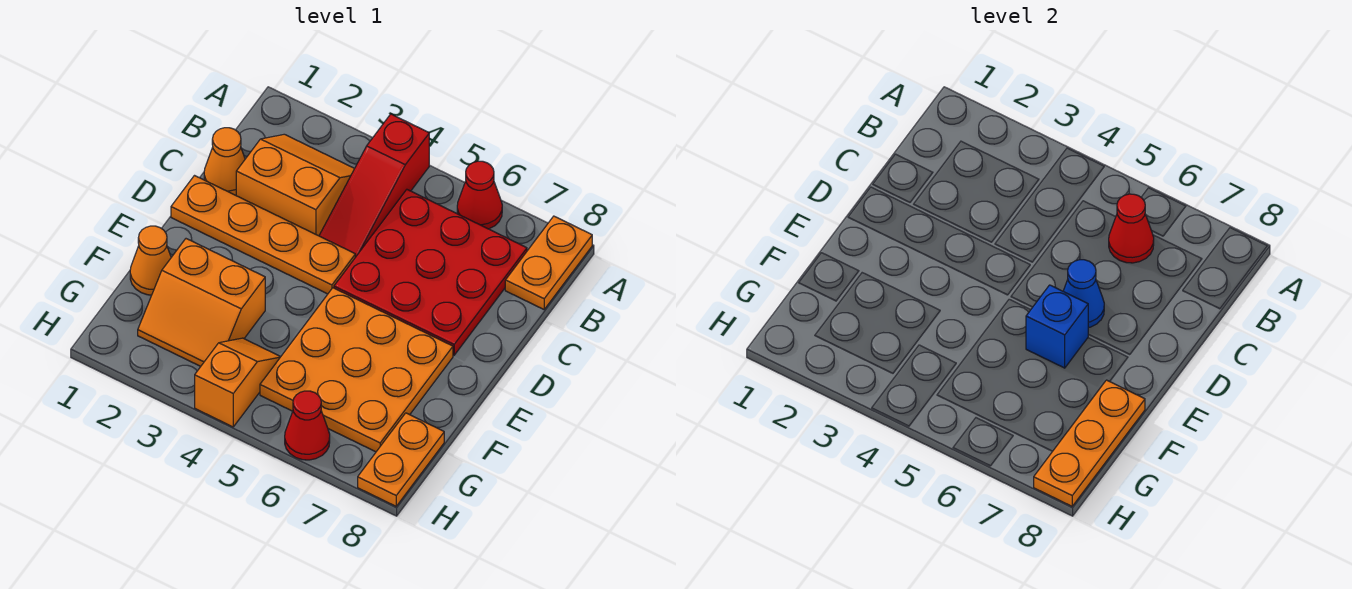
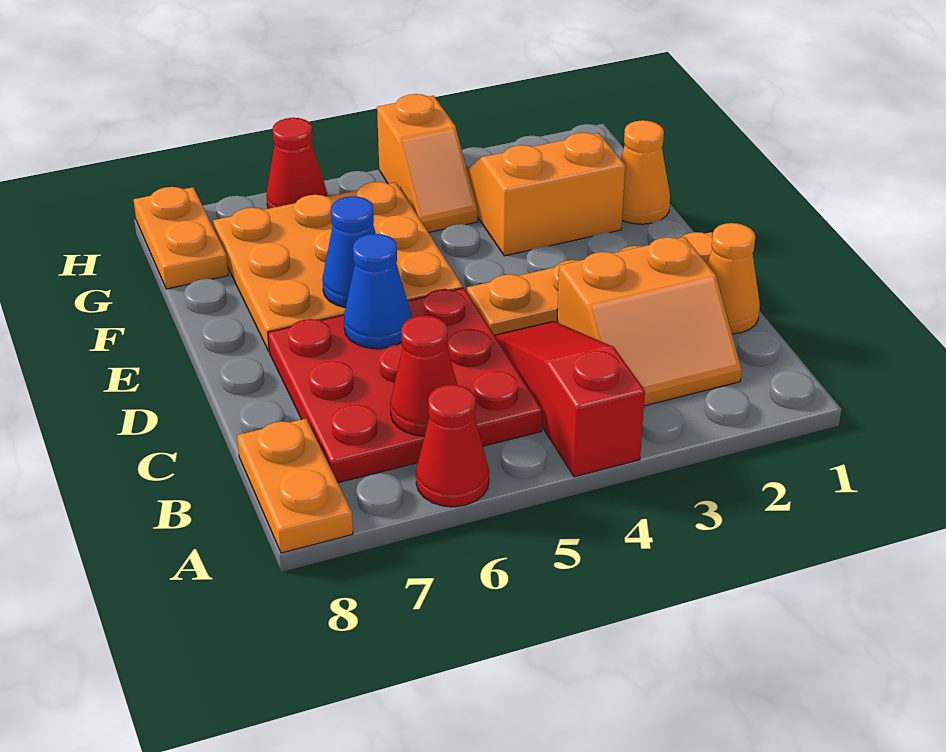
blue brick E6 level 2 -> blue cone E6 level 2
orange plate F8:H8 level 2 -> none

